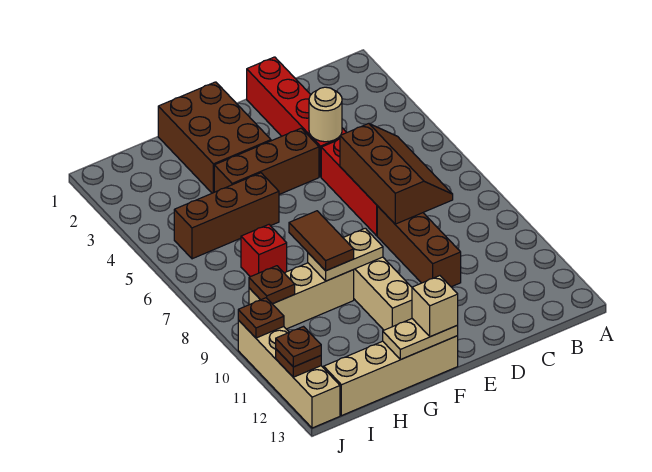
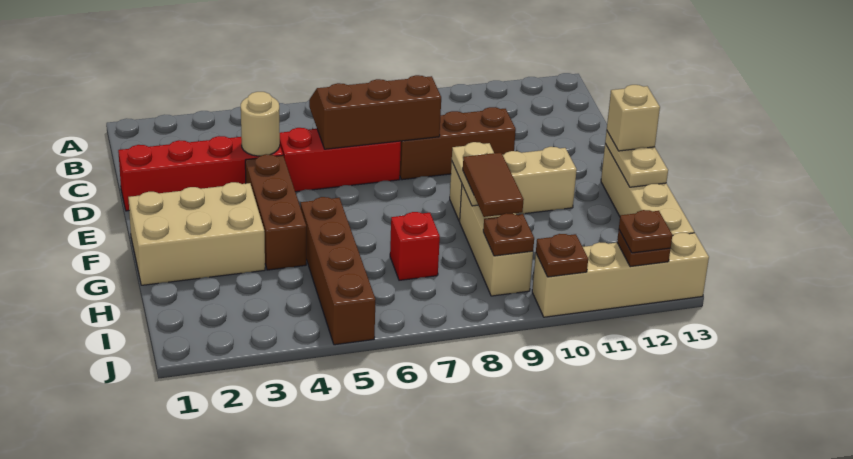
brown brick F1:G3 level 1 -> tan brick F1:G3 level 1
brown brick G5:I5 level 1 -> brown brick G5:J5 level 1
brown tile G8:G9 level 3 -> brown tile G9:H9 level 3

